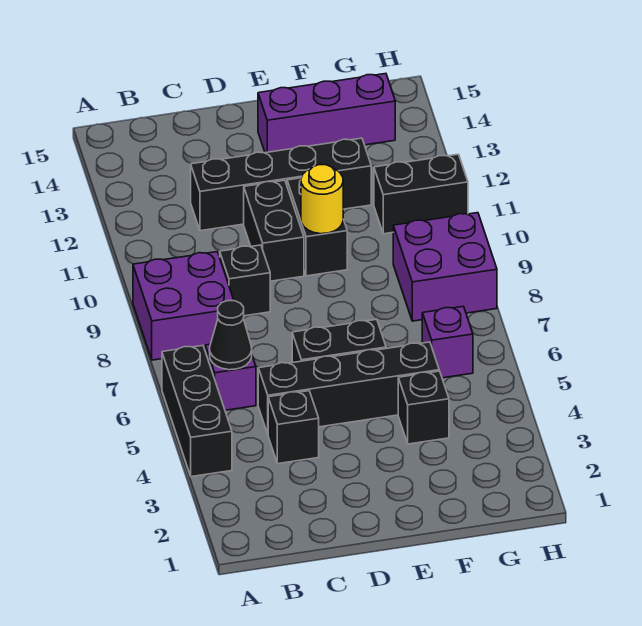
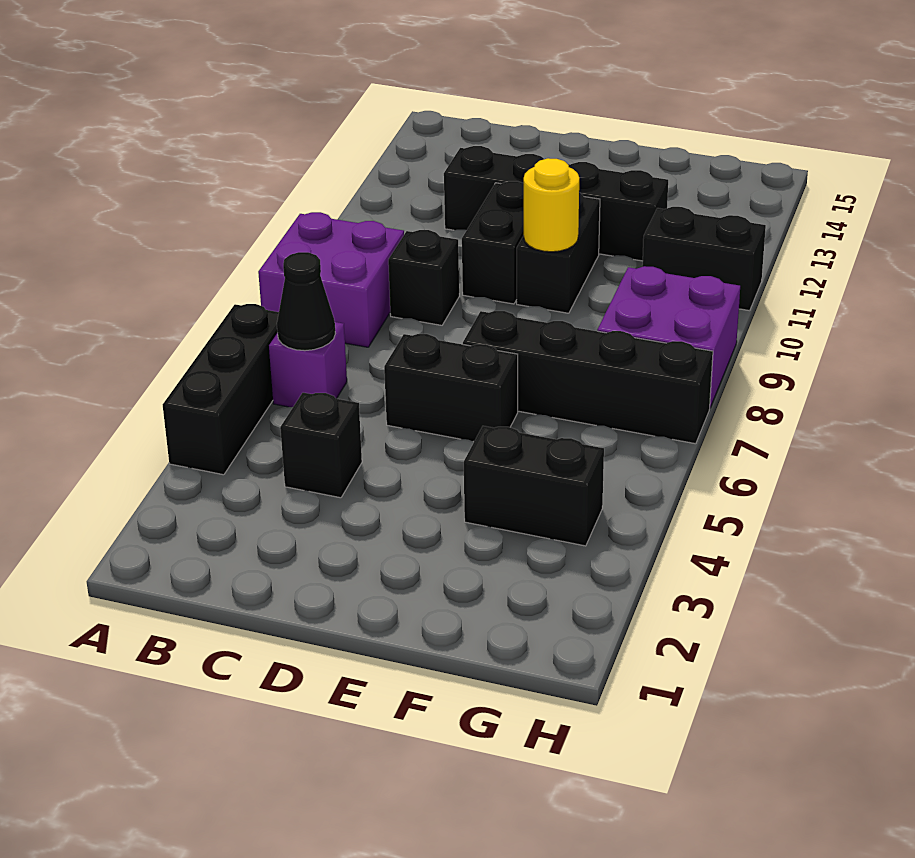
black brick C5:F5 level 1 -> black brick E7:H7 level 1
purple brick E14:G14 level 1 -> none
black brick F4 level 1 -> black brick F4:G4 level 1
purple brick G6 level 1 -> none

